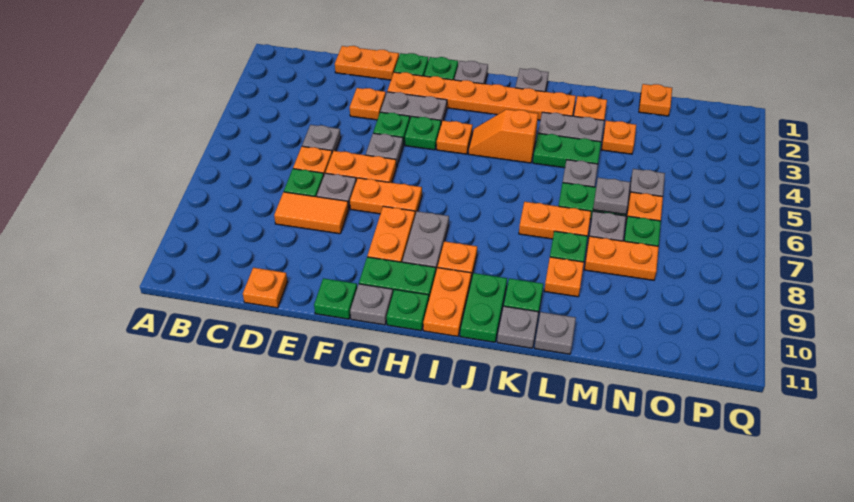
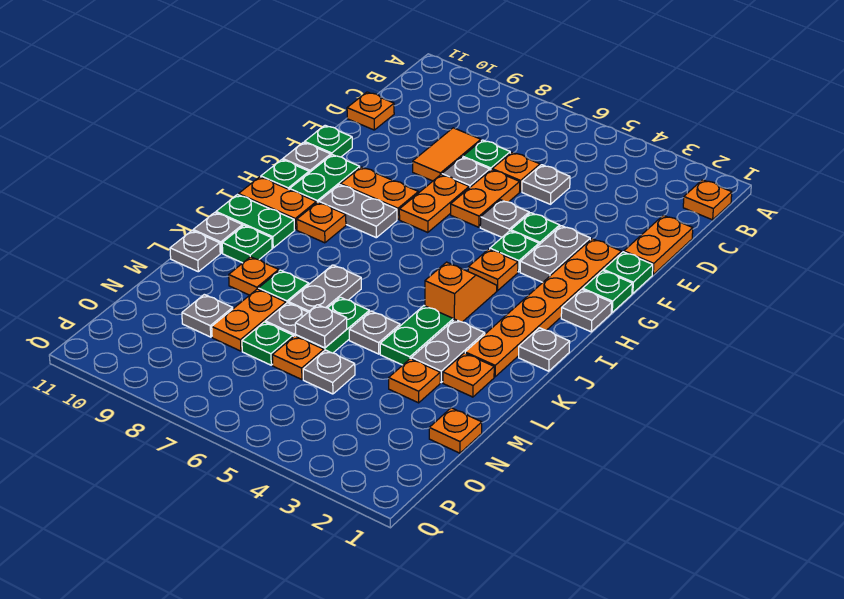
orange plate E3 level 1 -> orange plate B1 level 1
orange plate K7:L7 level 1 -> grey plate K7:L7 level 1
none -> grey plate N9 level 1

